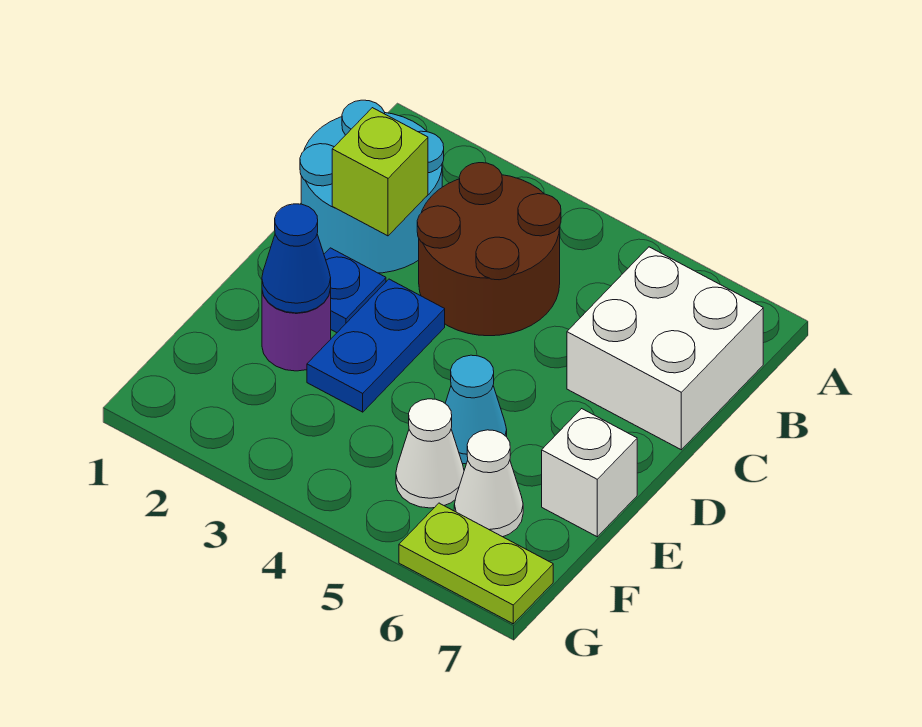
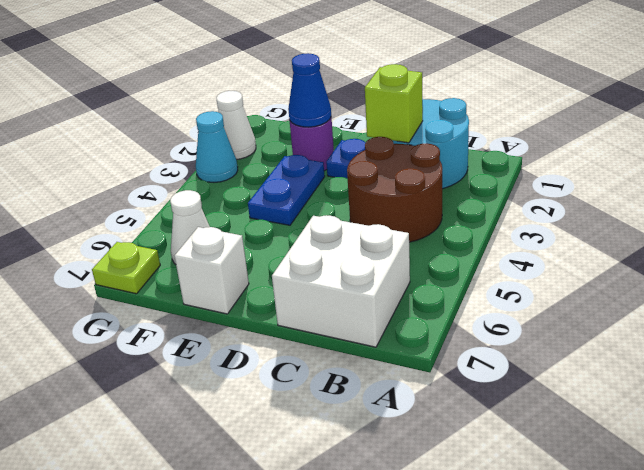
blue plate D3:E3 level 1 -> blue plate E3:E4 level 1
cyan cone E5 level 1 -> cyan cone G3 level 1
white cone F5 level 1 -> white cone G2 level 1
lime plate G6:G7 level 1 -> lime plate G7 level 1

